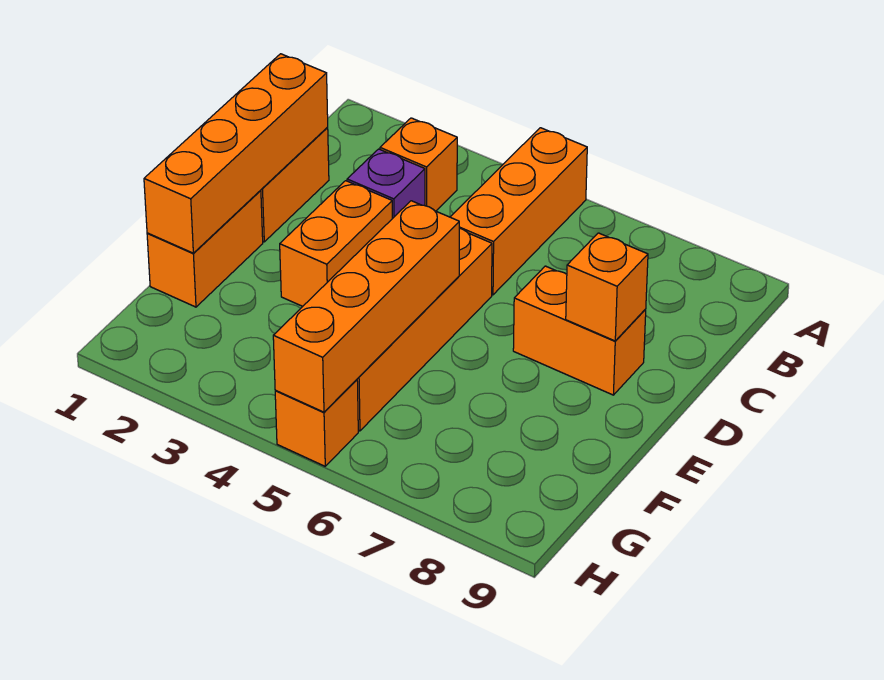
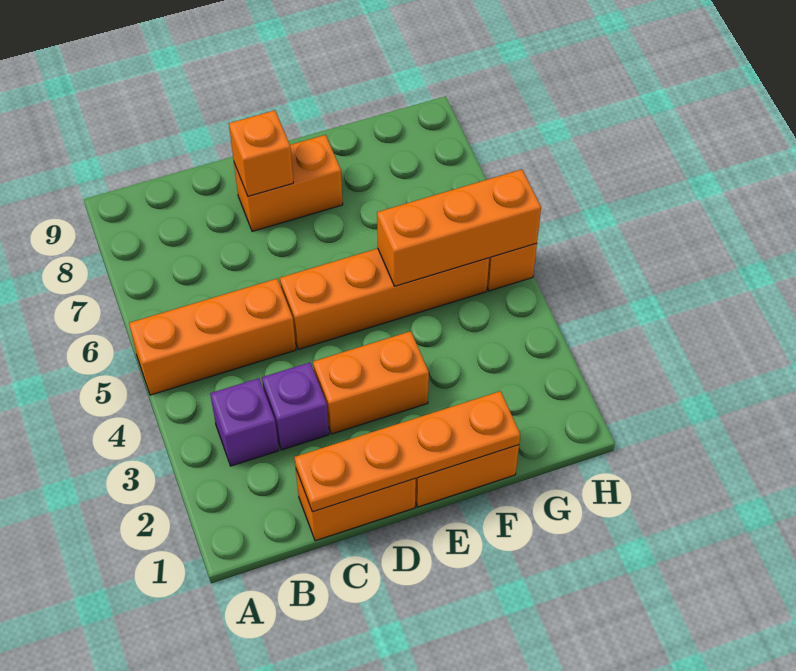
orange brick B3 level 1 -> purple brick B3 level 1
orange brick C1:F1 level 2 -> orange plate C1:F1 level 2
orange brick D7:D8 level 1 -> orange brick D8:E8 level 1
orange brick E5:H5 level 2 -> orange brick F5:H5 level 2

